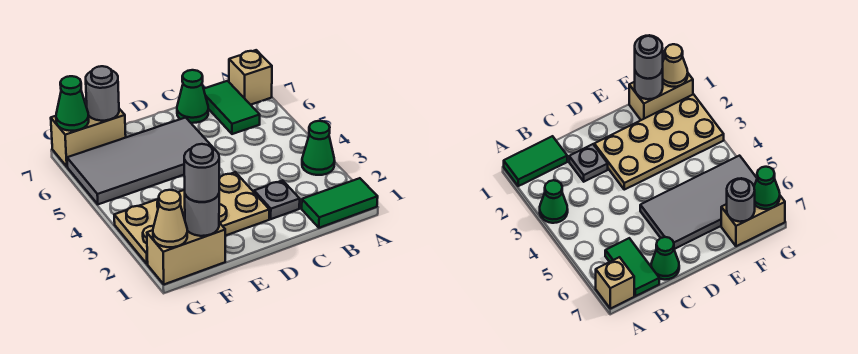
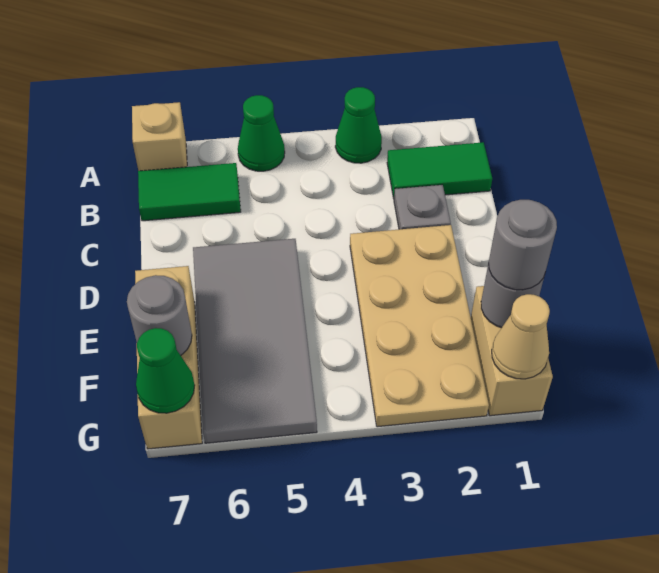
green tile A1:B1 level 1 -> green tile B1:B2 level 1
green cone C7 level 1 -> green cone A5 level 1
tan brick F7:G7 level 1 -> tan brick E7:G7 level 1

